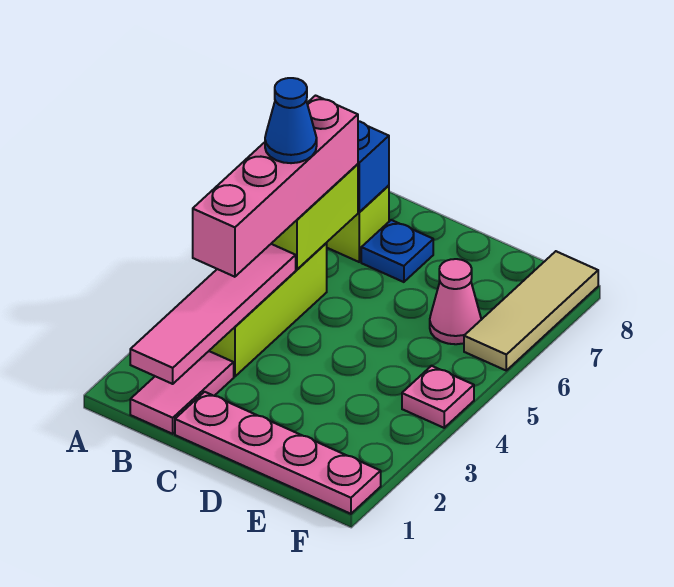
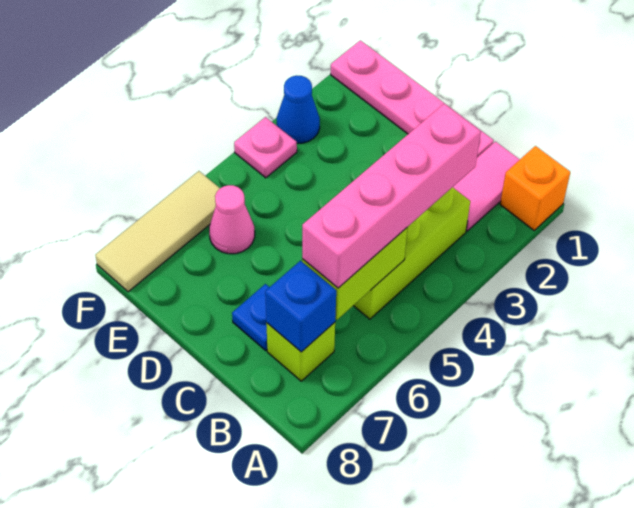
none -> orange brick A1 level 1
pink tile B1:B4 level 2 -> none
blue cone B5 level 4 -> blue cone F3 level 1

